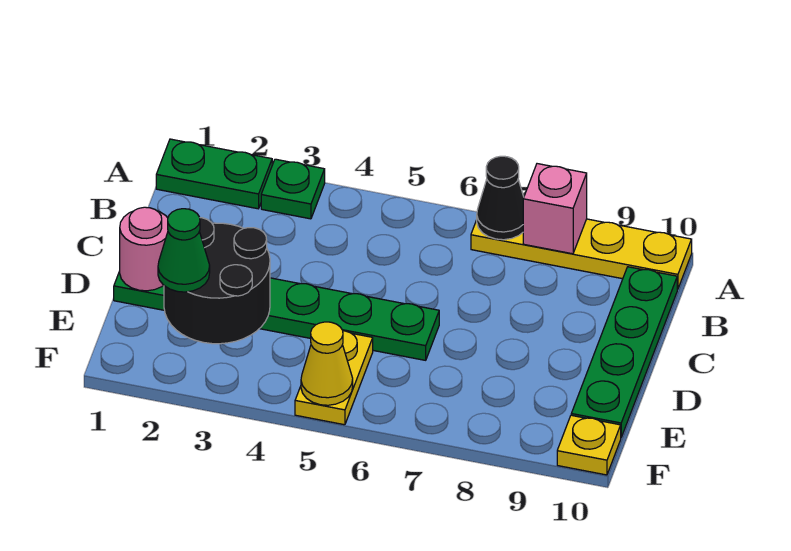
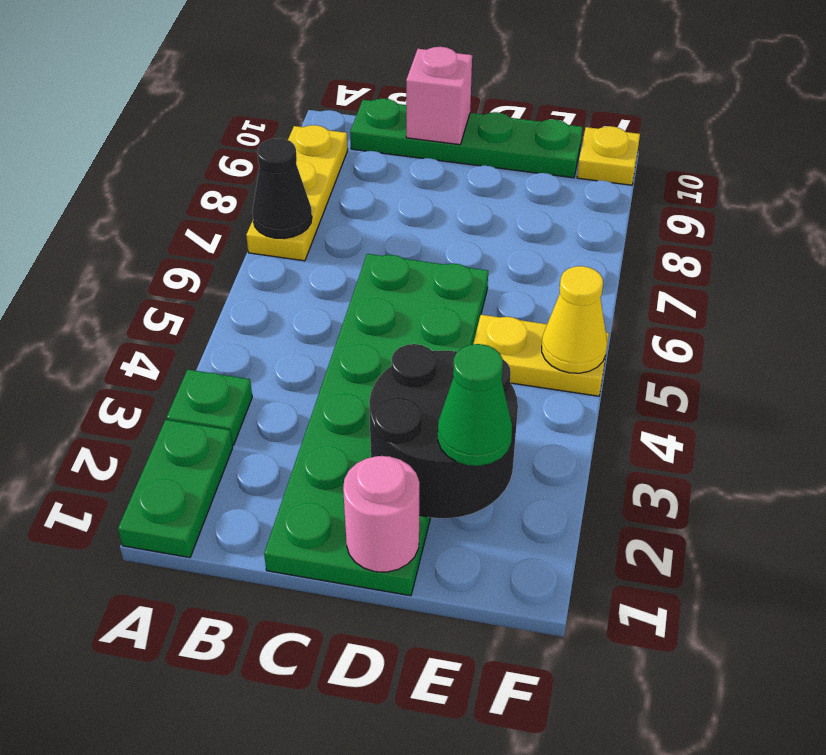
yellow plate A7:A10 level 1 -> yellow plate A7:A9 level 1
pink brick A8 level 2 -> pink brick C10 level 2
green plate D1:D6 level 1 -> green plate C1:D6 level 1

